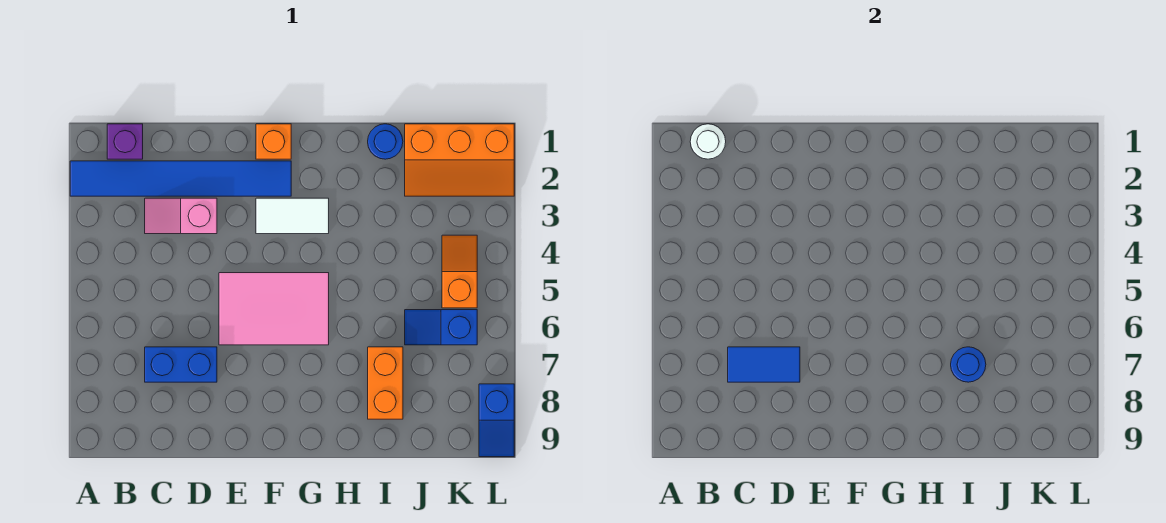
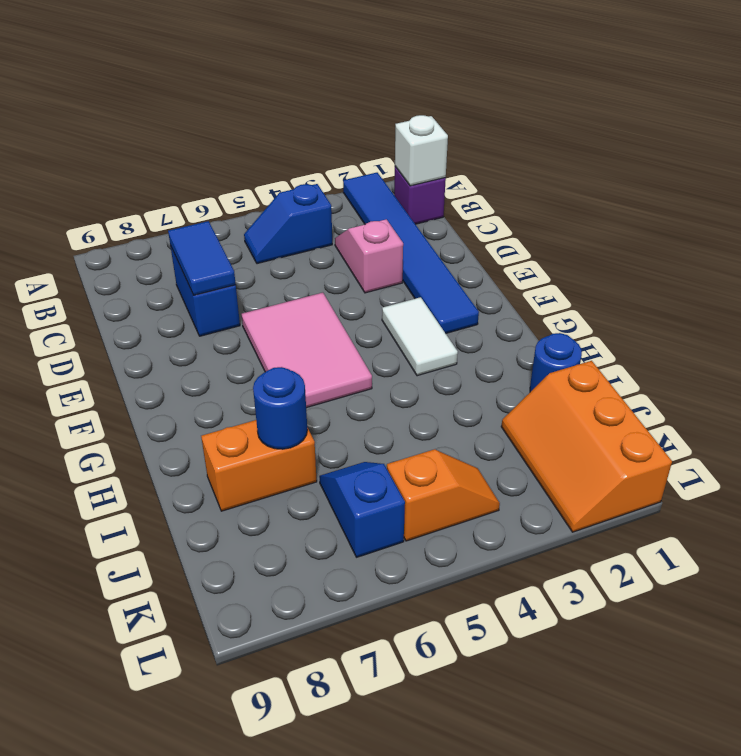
white round brick B1 level 2 -> white brick B1 level 2
orange brick F1 level 1 -> none
blue slope L8:L9 level 1 top 8 -> blue slope B4:B5 level 1 top 4

